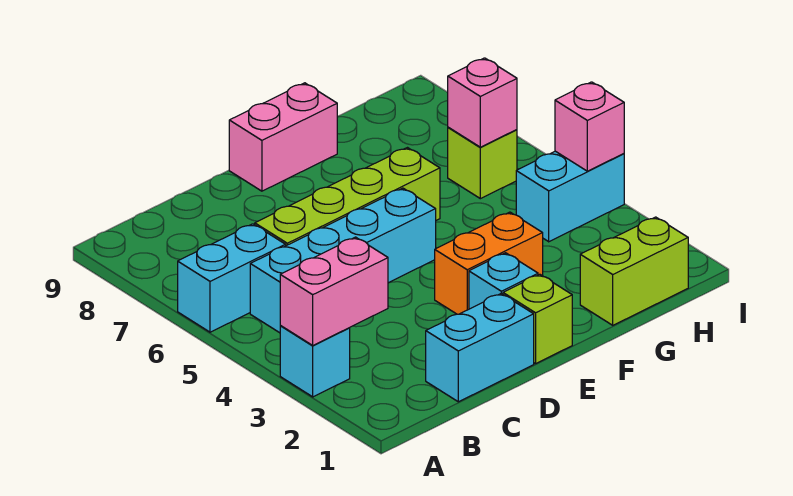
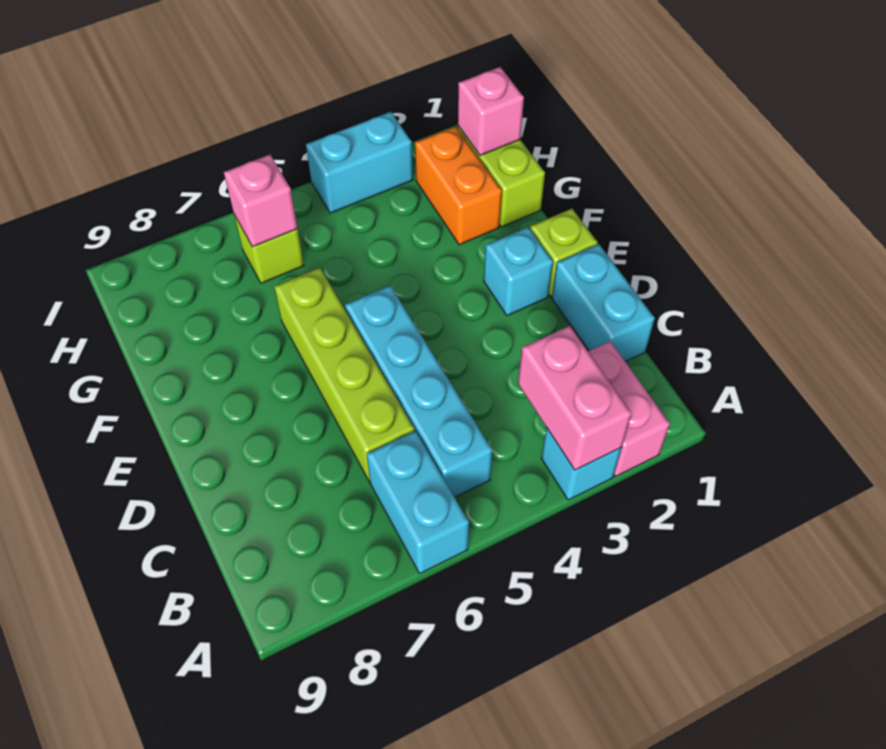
orange brick E3:F3 level 1 -> orange brick G2:H2 level 1
pink brick E9:F9 level 1 -> pink brick A2:B2 level 1
cyan brick H4:I4 level 1 -> cyan brick I3:I4 level 1
pink brick I4 level 2 -> pink brick H1 level 2

